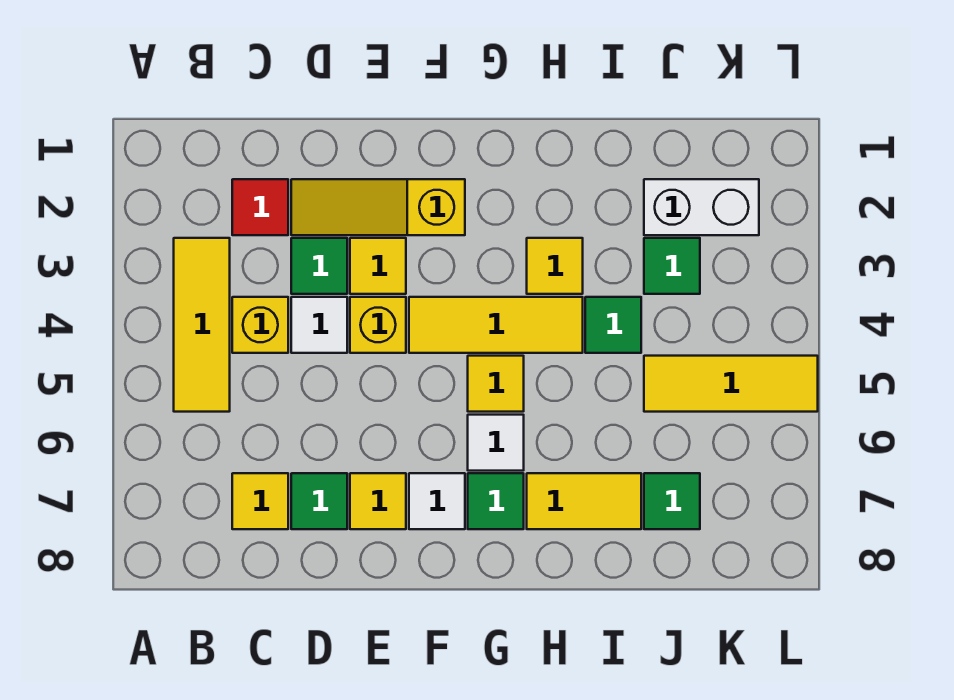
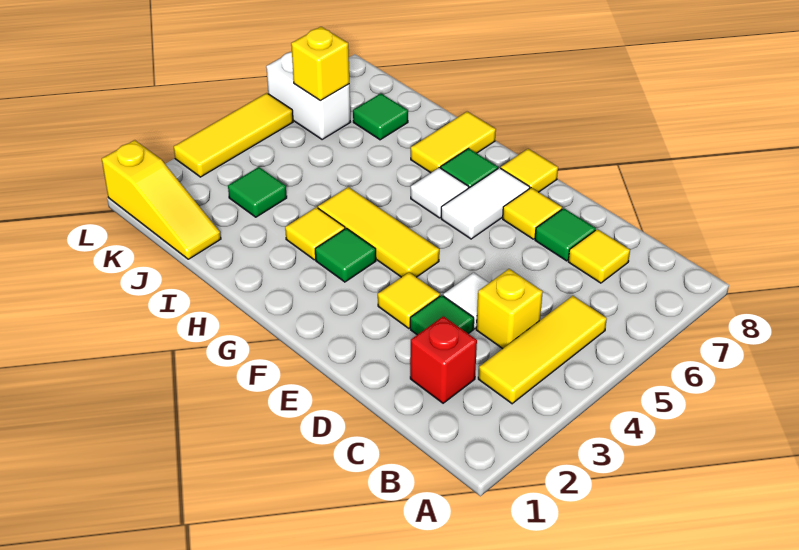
red tile C2 level 1 -> red brick C2 level 1
yellow slope D2:F2 level 1 top F -> yellow slope J1:L1 level 1 top L
yellow brick E4 level 1 -> yellow brick K6 level 2
white tile F7 level 1 -> white tile F6:F7 level 1
yellow tile G5 level 1 -> yellow tile F8 level 1
yellow tile H7:I7 level 1 -> yellow tile H7:H8 level 1
green tile I4 level 1 -> green tile G3 level 1
white brick J2:K2 level 1 -> white brick K6:L6 level 1
yellow tile J5:L5 level 1 -> yellow tile L3:L5 level 1

